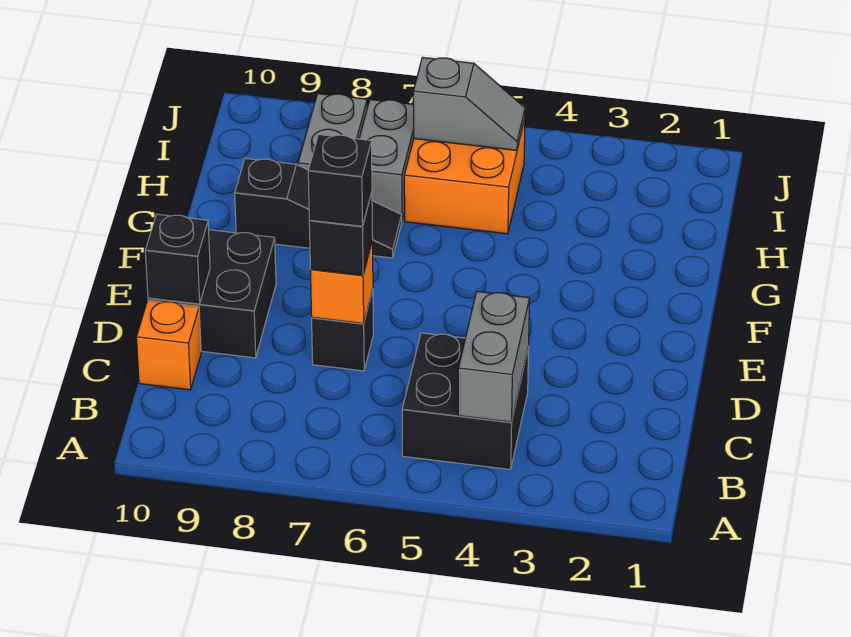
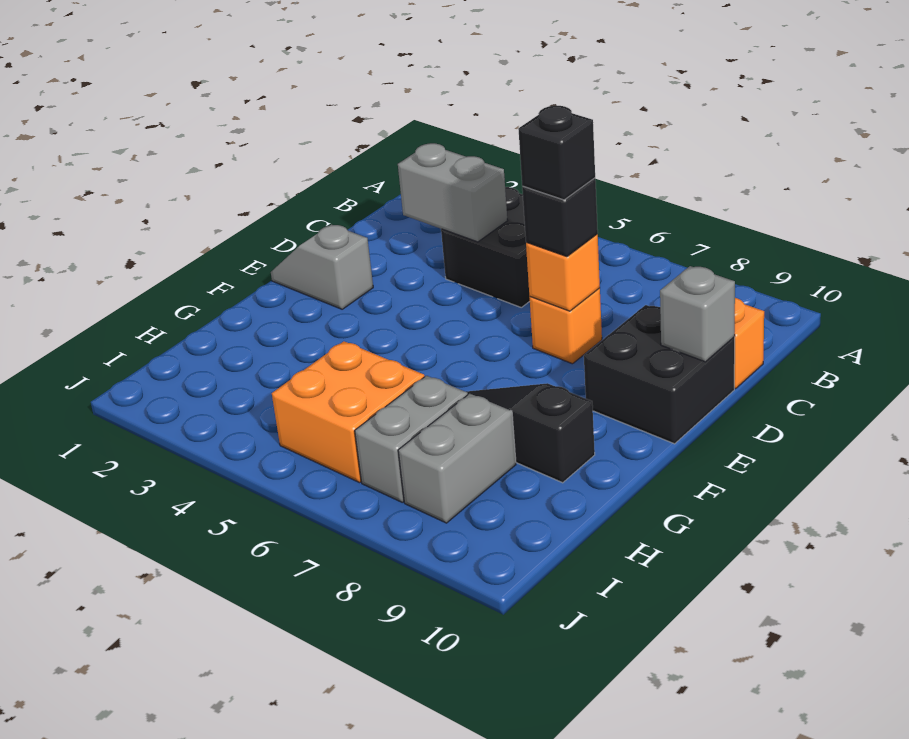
grey brick B4:C4 level 2 -> grey brick C3:C4 level 2
black brick D7 level 1 -> orange brick D7 level 1
black brick D10 level 2 -> grey brick D10 level 2
grey slope I5:I6 level 2 top 6 -> grey slope E1:E2 level 1 top 2

